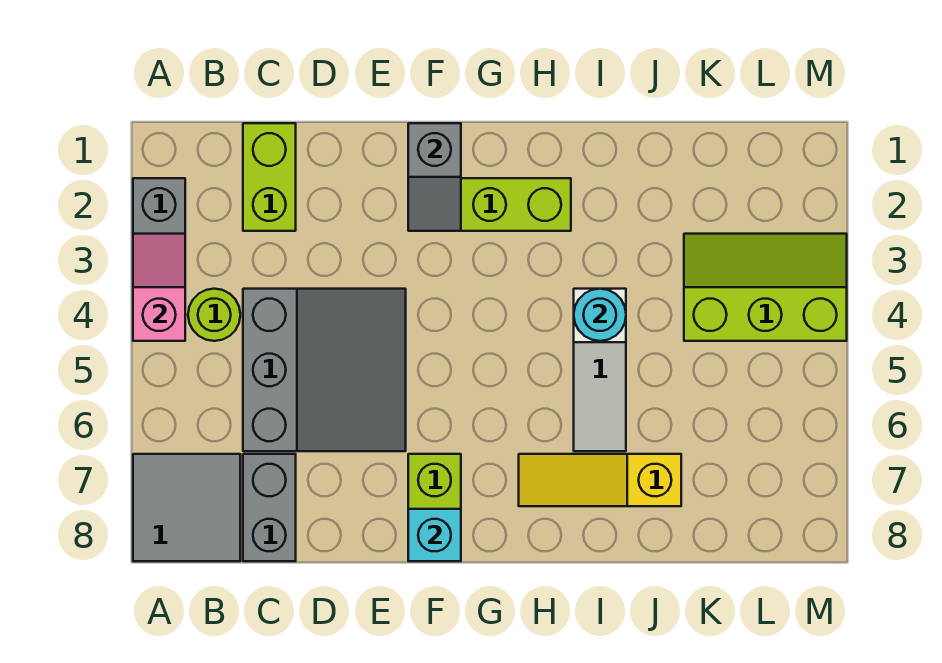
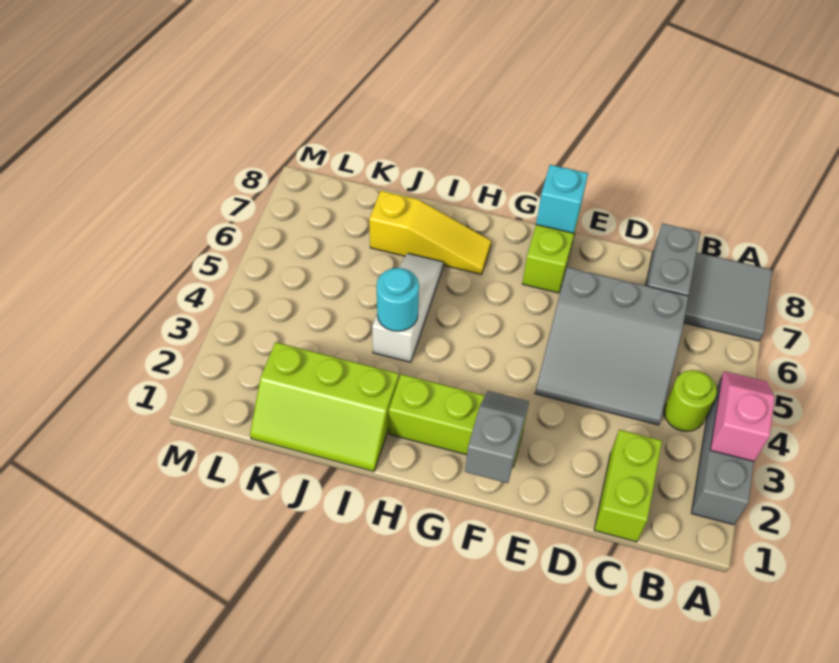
pink slope A3:A4 level 2 top 4 -> pink slope A3:A4 level 2 top 3
grey slope C4:E6 level 1 top C -> grey slope C4:E6 level 1 top 6
lime slope K3:M4 level 1 top 4 -> lime slope I1:K2 level 1 top 2

